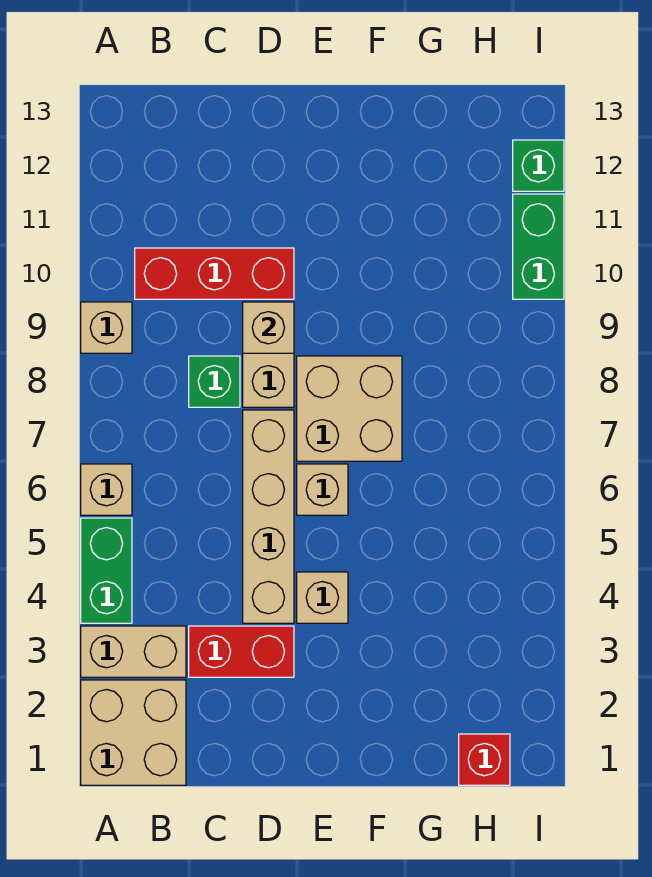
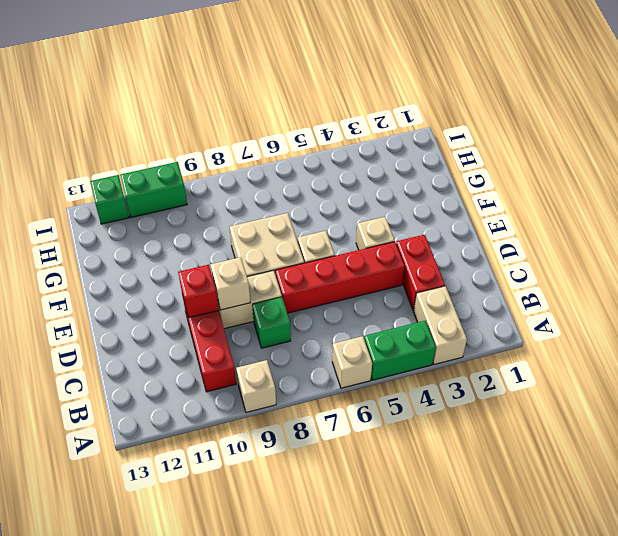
tan brick A1:B2 level 1 -> none
tan brick D4:D7 level 1 -> red brick D4:D7 level 1
red brick H1 level 1 -> red brick D10 level 2

